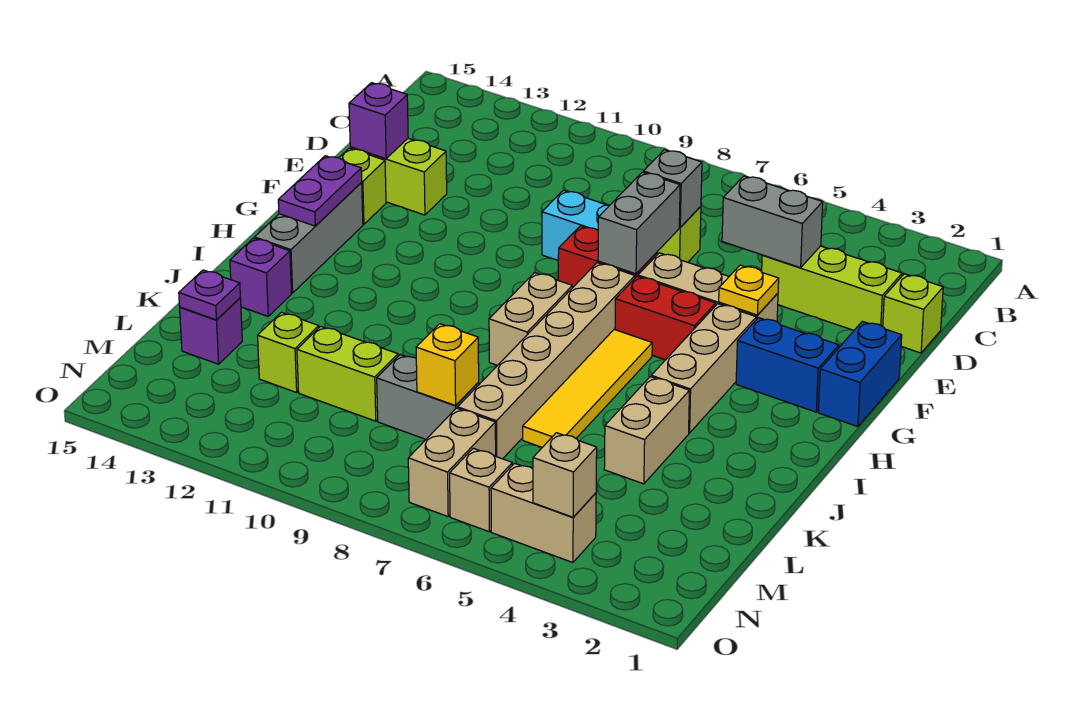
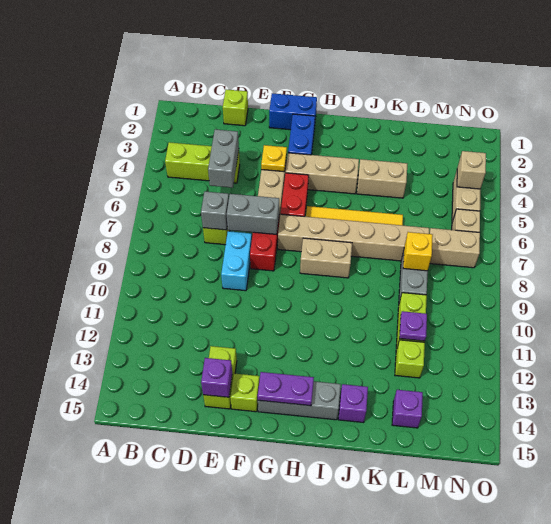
lime brick D2:D4 level 1 -> lime brick B4:D4 level 1
purple plate L14 level 2 -> purple plate L11 level 2

